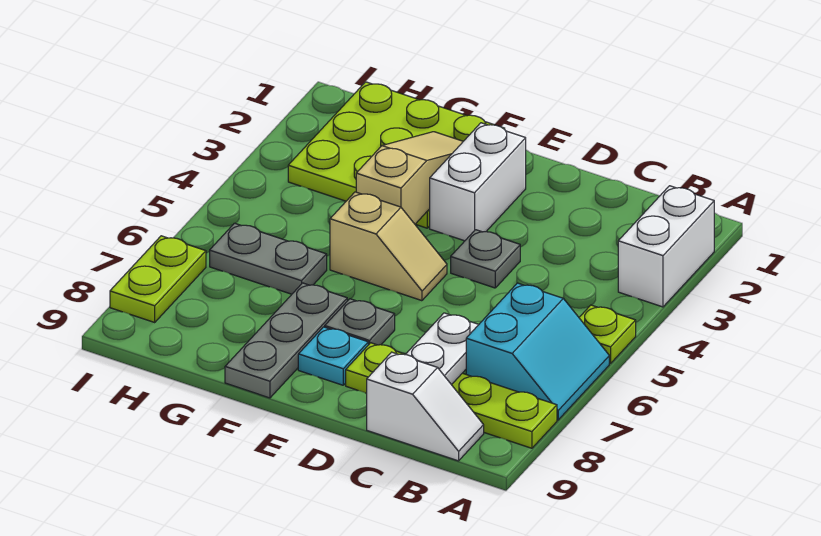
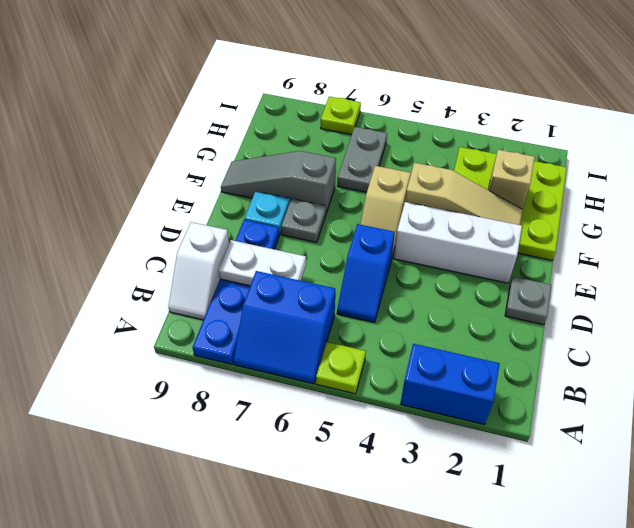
white brick A2:A3 level 1 -> blue brick A2:A3 level 1
cyan slope A6:B7 level 1 top B -> blue slope A6:B7 level 1 top B
lime plate A8:D8 level 1 -> blue plate A8:D8 level 1
none -> blue slope C5:D5 level 1 top D
grey plate D4 level 1 -> grey plate D1 level 1
white brick E2:E3 level 1 -> white brick E2:E4 level 1
grey plate F7:F9 level 1 -> grey slope F7:F9 level 1 top 7
none -> tan brick G2 level 2
lime plate I7:I8 level 1 -> lime plate I7 level 1

